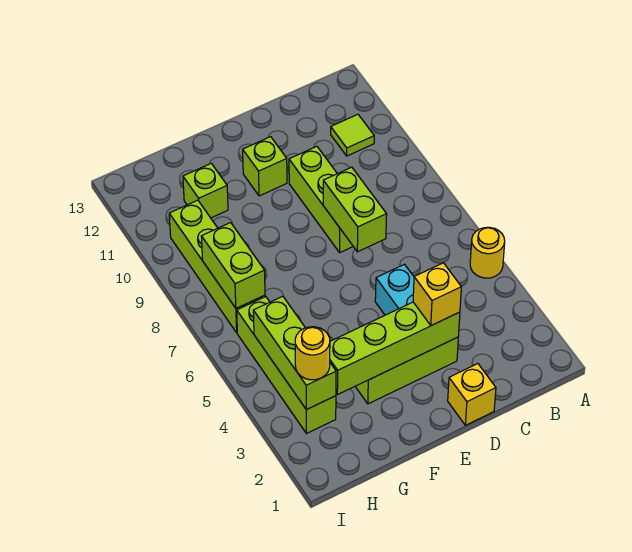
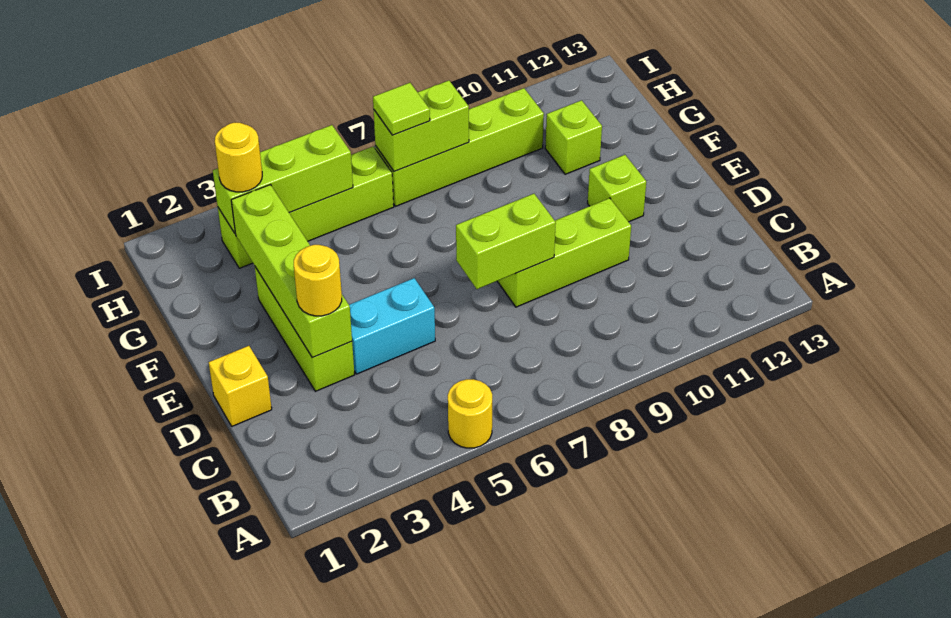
lime tile B11 level 1 -> lime tile H7 level 3
yellow brick D3 level 3 -> yellow round brick D3 level 3

